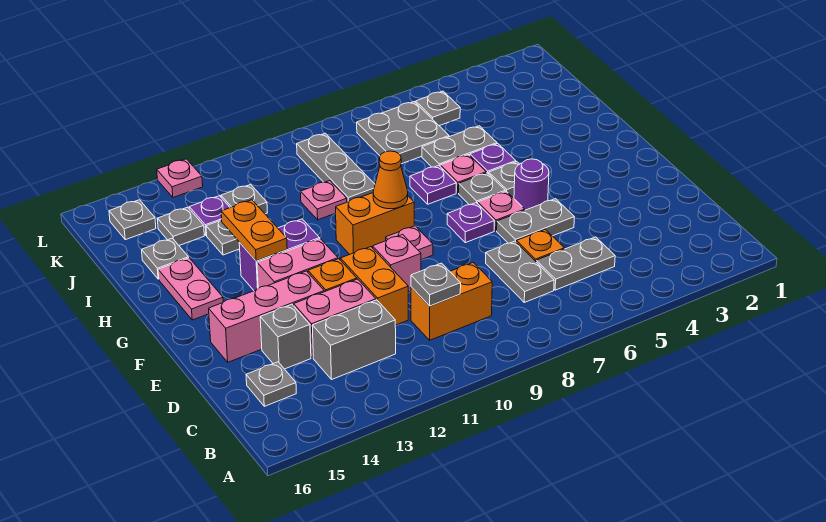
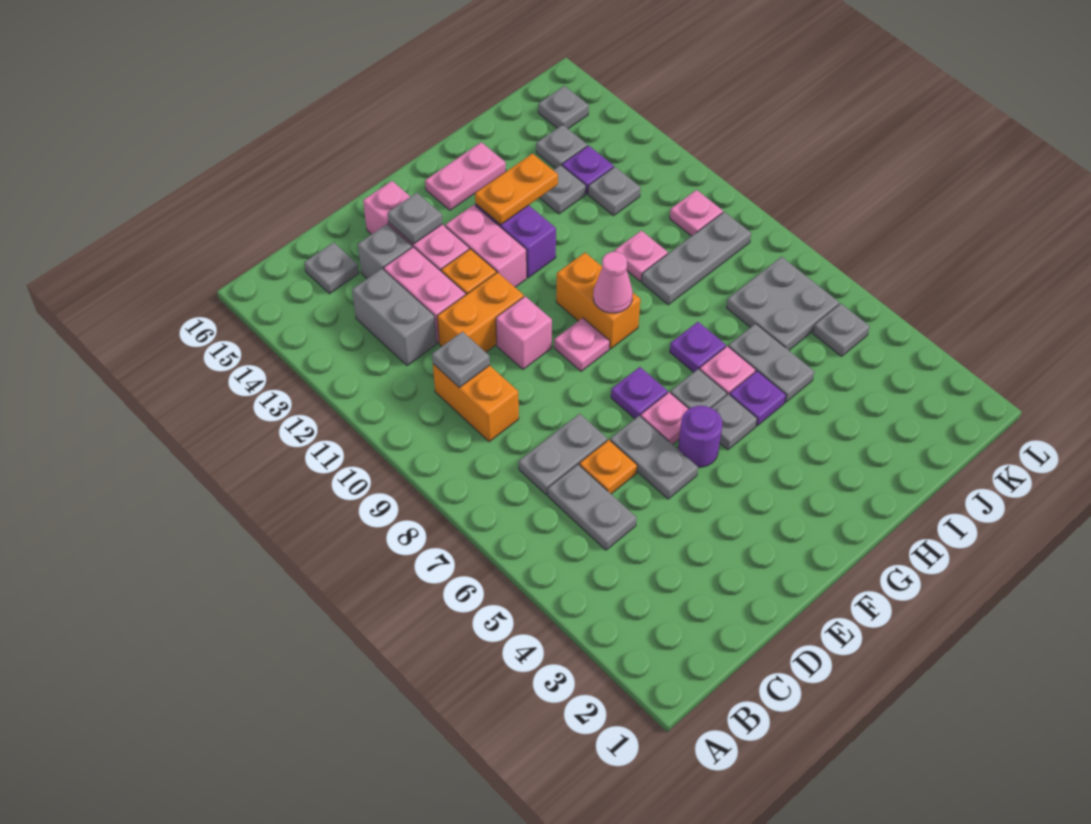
orange cone G9 level 2 -> pink cone G9 level 2
grey plate I15 level 1 -> grey plate E14 level 2
pink plate L13 level 1 -> pink plate K10 level 1

